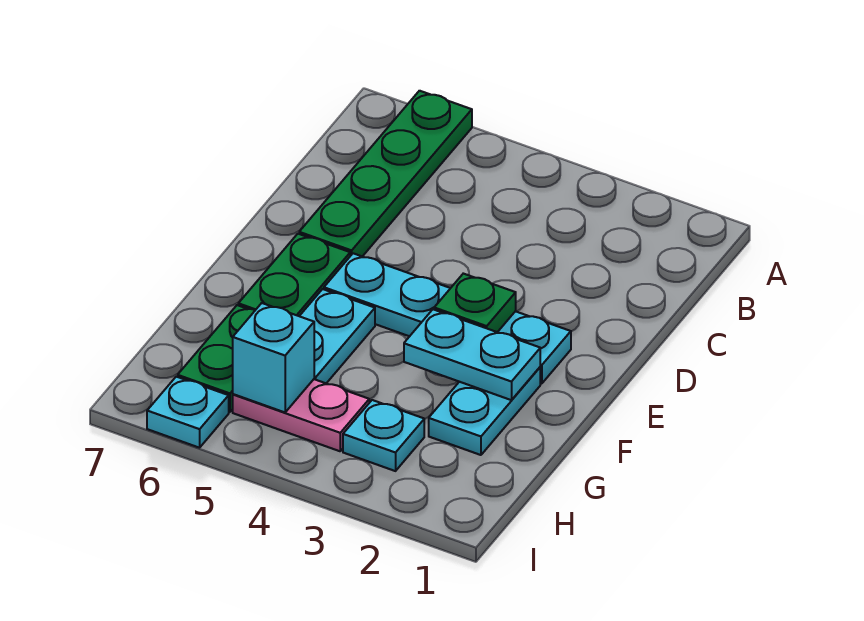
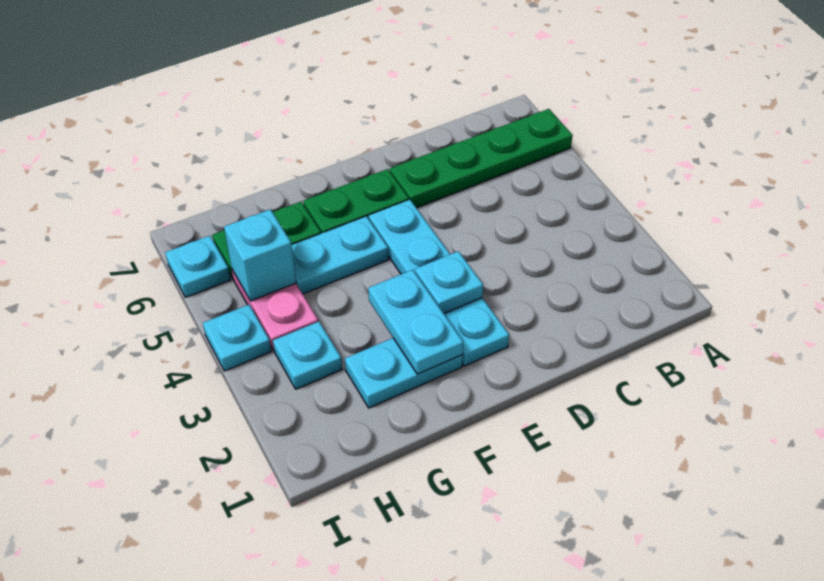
green plate E3 level 2 -> cyan plate E3 level 2
none -> cyan plate I4 level 1

